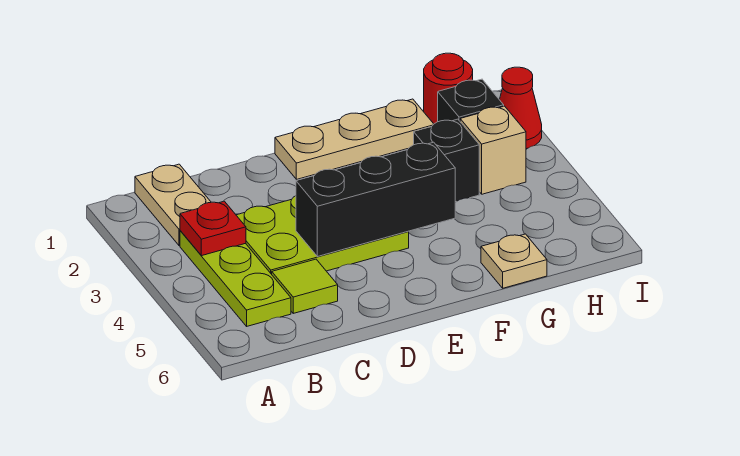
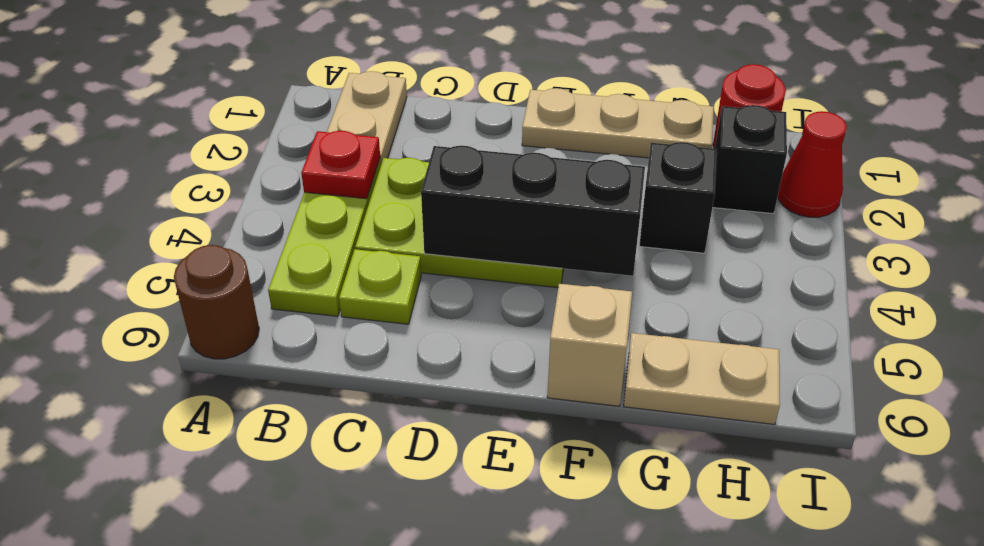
none -> brown round brick A6 level 1
lime tile C5 level 1 -> lime plate C5 level 1
tan plate G6 level 1 -> tan plate G6:H6 level 1
tan brick H3 level 1 -> tan brick F6 level 1

